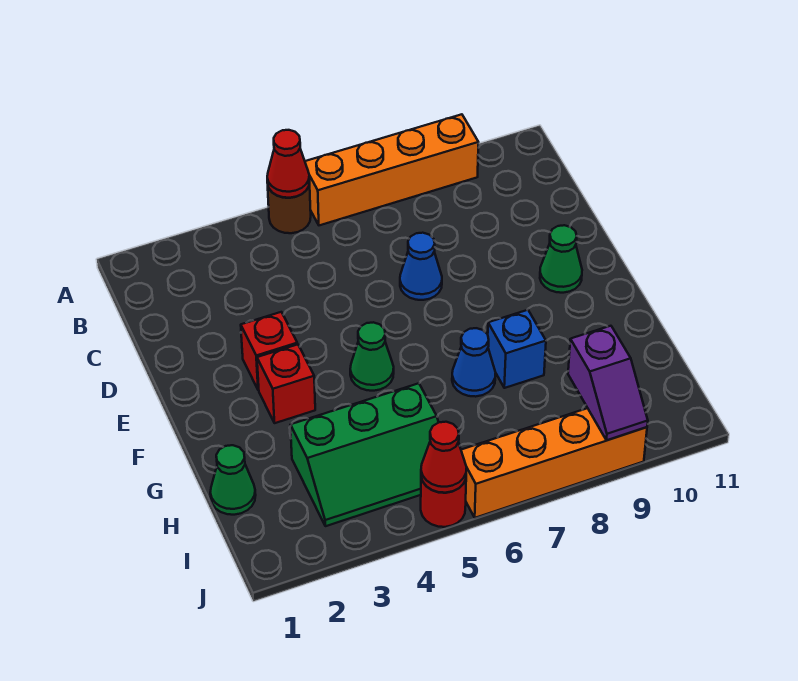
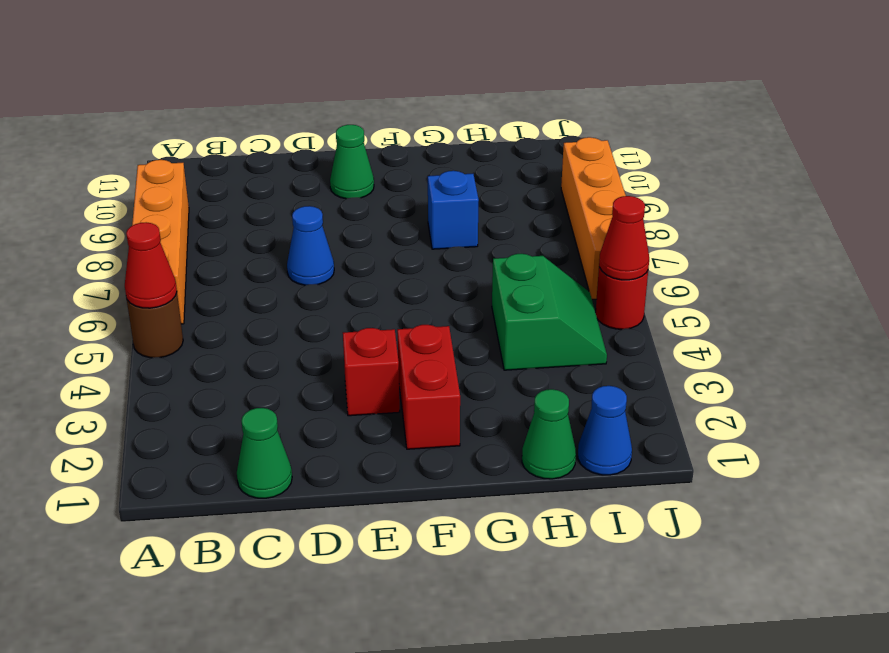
red brick F3 level 1 -> red brick F2:F3 level 1
green cone F5 level 1 -> green cone C1 level 1
blue cone G7 level 1 -> blue cone I1 level 1
green slope H3:I5 level 1 top H -> green slope H4:I5 level 1 top H
purple slope I9:J9 level 2 top I -> none

